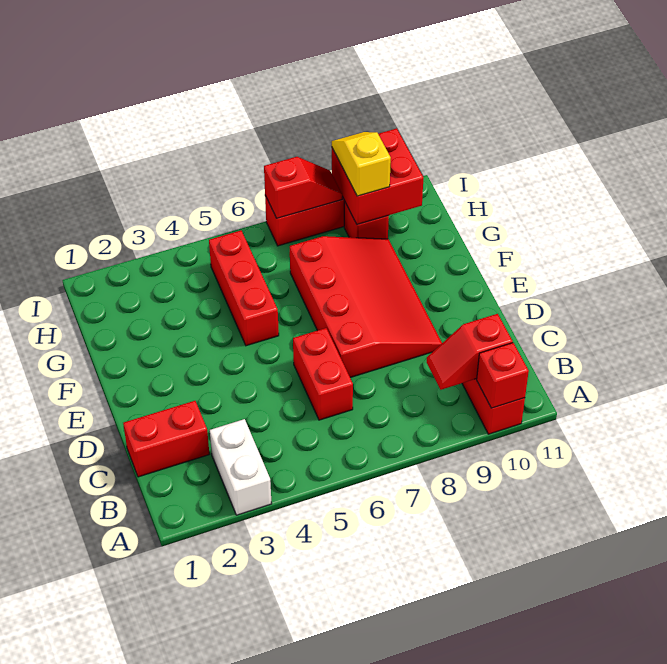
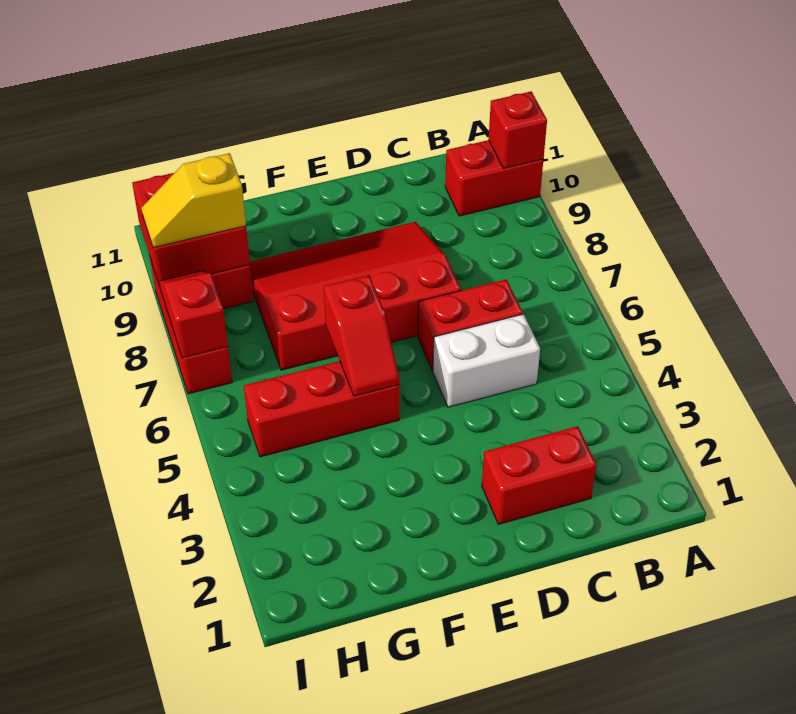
white brick A3:B3 level 1 -> white brick C5:D5 level 1
red slope B9:B10 level 2 top 10 -> red slope F5:F6 level 2 top 6
red brick C1:C2 level 1 -> red brick C2:D2 level 1

